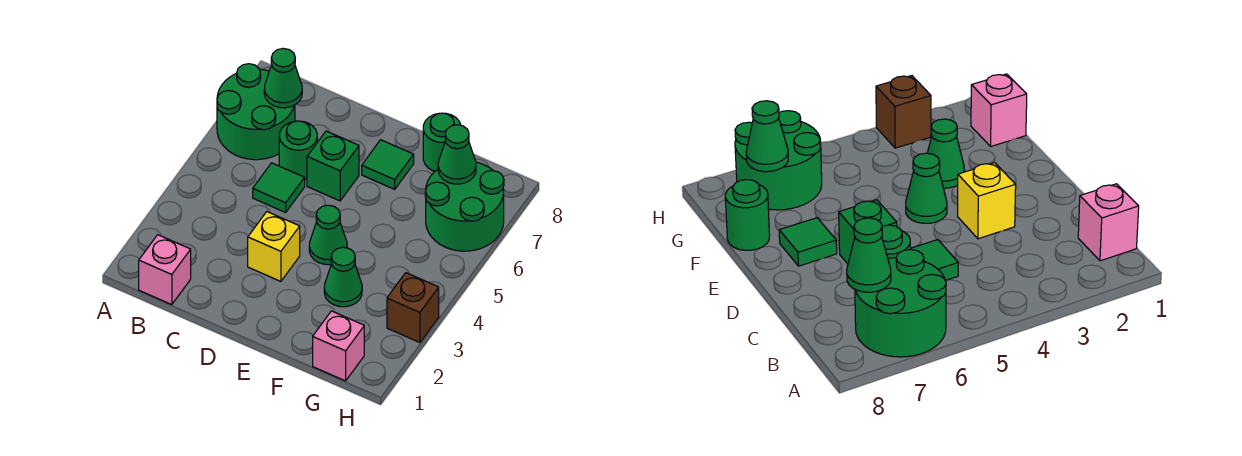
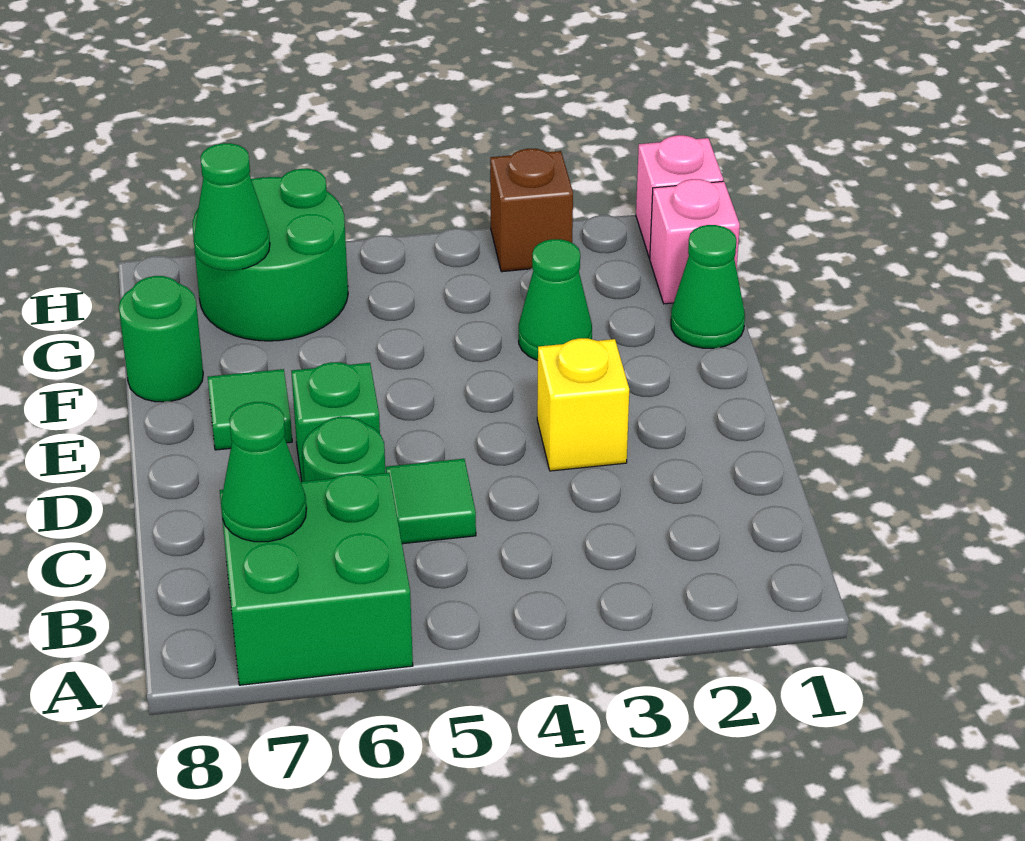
green round brick A6:B7 level 1 -> green brick A6:B7 level 1
pink brick B1 level 1 -> pink brick H1 level 1
green cone E4 level 1 -> green cone F1 level 1

